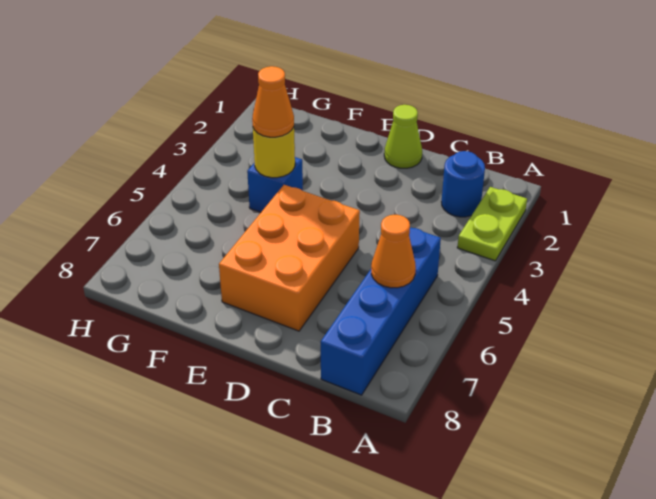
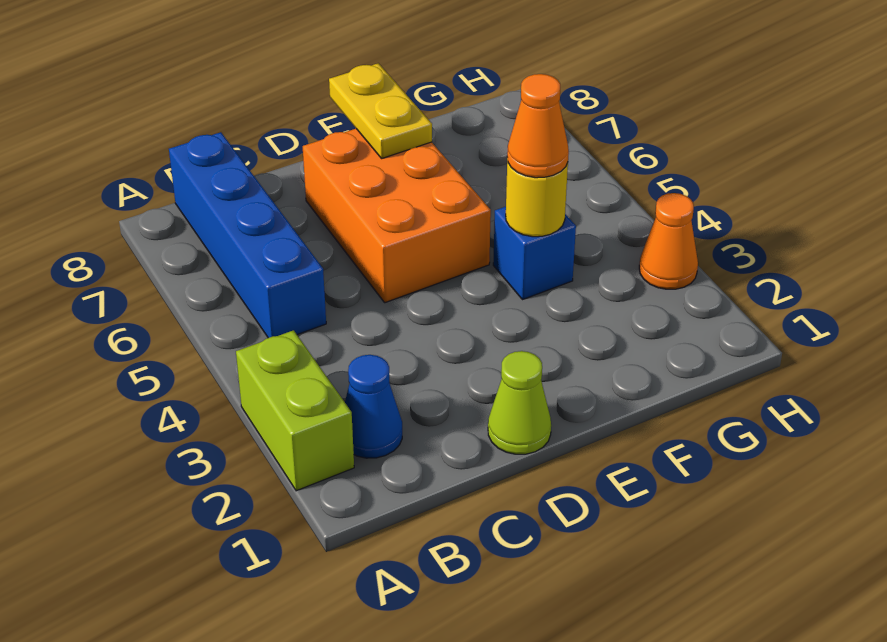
lime plate A2:A3 level 1 -> lime brick A2:A3 level 1
blue round brick B2 level 1 -> blue cone B2 level 1
orange cone B6 level 2 -> orange cone H3 level 1
none -> yellow plate E7:E8 level 2

